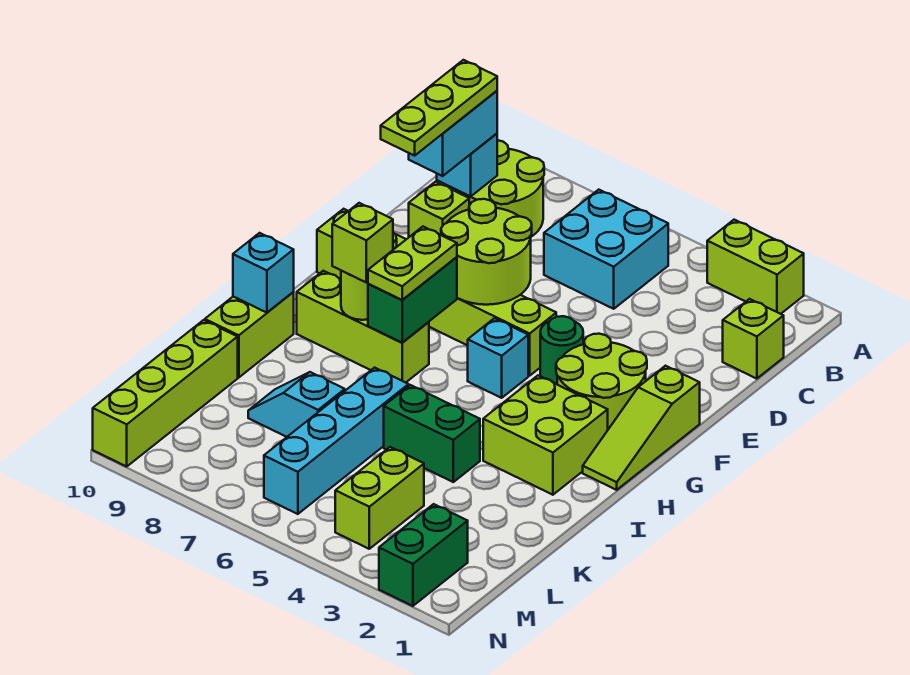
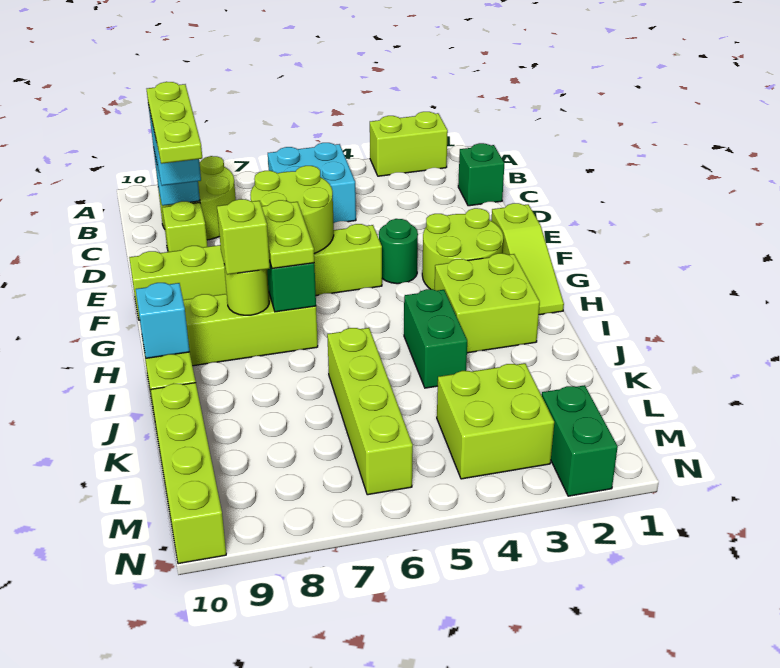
lime brick C1 level 1 -> green brick C1 level 1
cyan brick G5 level 1 -> none
green brick J4:J5 level 1 -> green brick I4:J4 level 1
cyan brick J6:M6 level 1 -> lime brick J6:M6 level 1
cyan slope K7:K8 level 1 top 7 -> none
lime brick L4:M4 level 1 -> lime brick L3:M4 level 1

